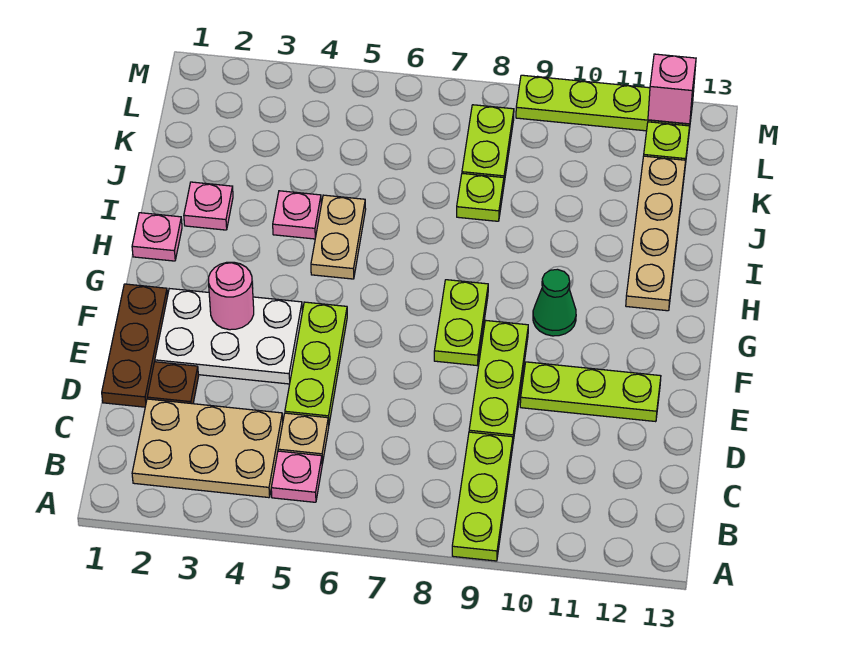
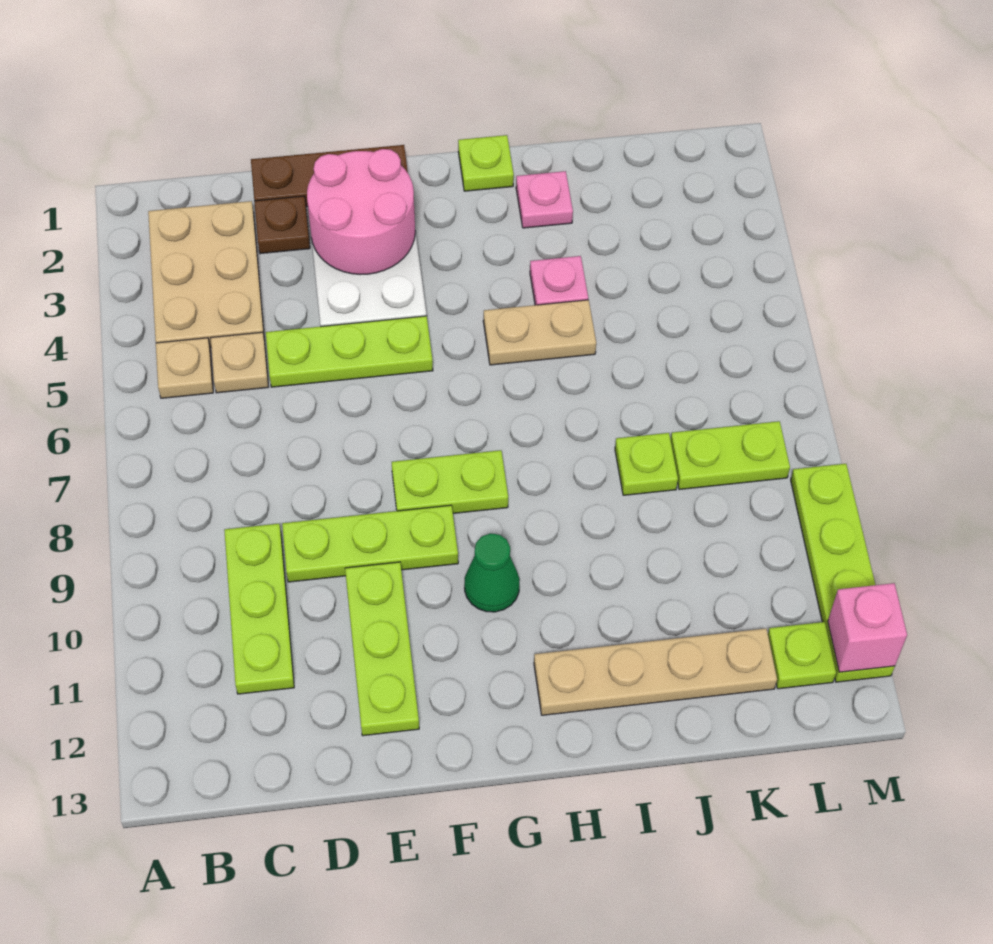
lime plate A9:C9 level 1 -> lime plate C9:C11 level 1
pink plate B5 level 1 -> tan plate B5 level 1
pink round brick F3 level 2 -> pink round brick E2:F3 level 2
pink plate H1 level 1 -> lime plate H1 level 1

